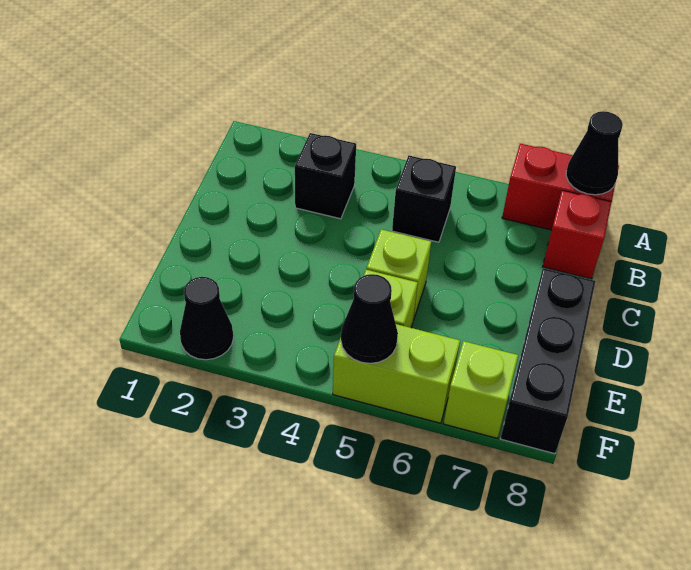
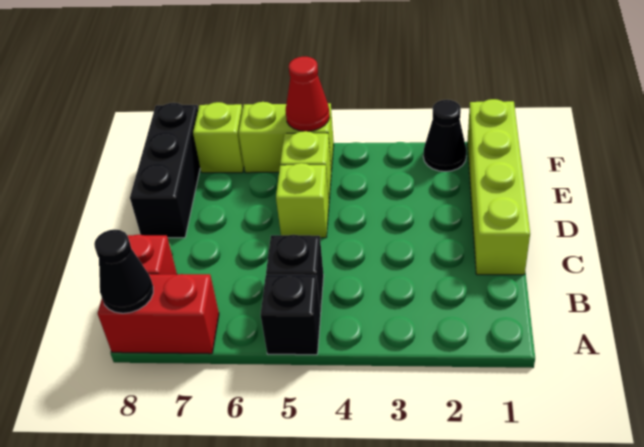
black brick B3 level 1 -> black brick A5 level 1
none -> lime brick C1:F1 level 1
black cone F5 level 2 -> red cone F5 level 2

